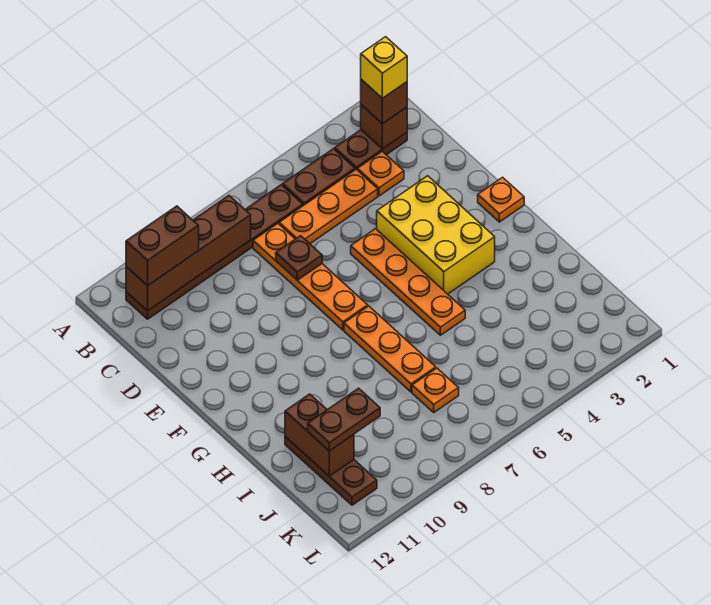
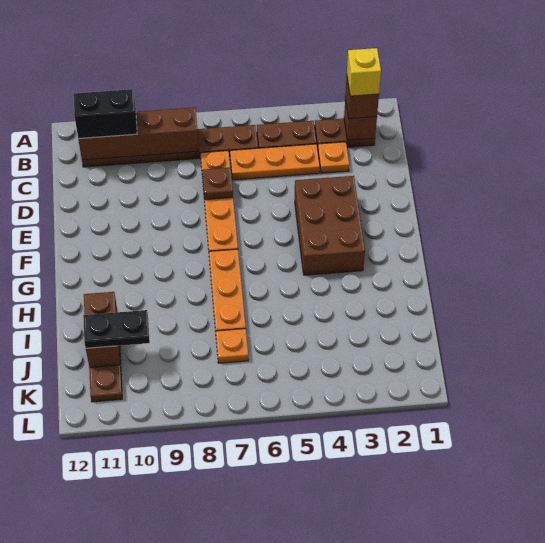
brown brick B10:B11 level 3 -> black brick B10:B11 level 3
yellow brick E3:G4 level 1 -> brown brick E3:G4 level 1
orange plate E5:H5 level 1 -> none
orange plate F1 level 1 -> none
brown plate J10:J11 level 3 -> black plate J10:J11 level 3

